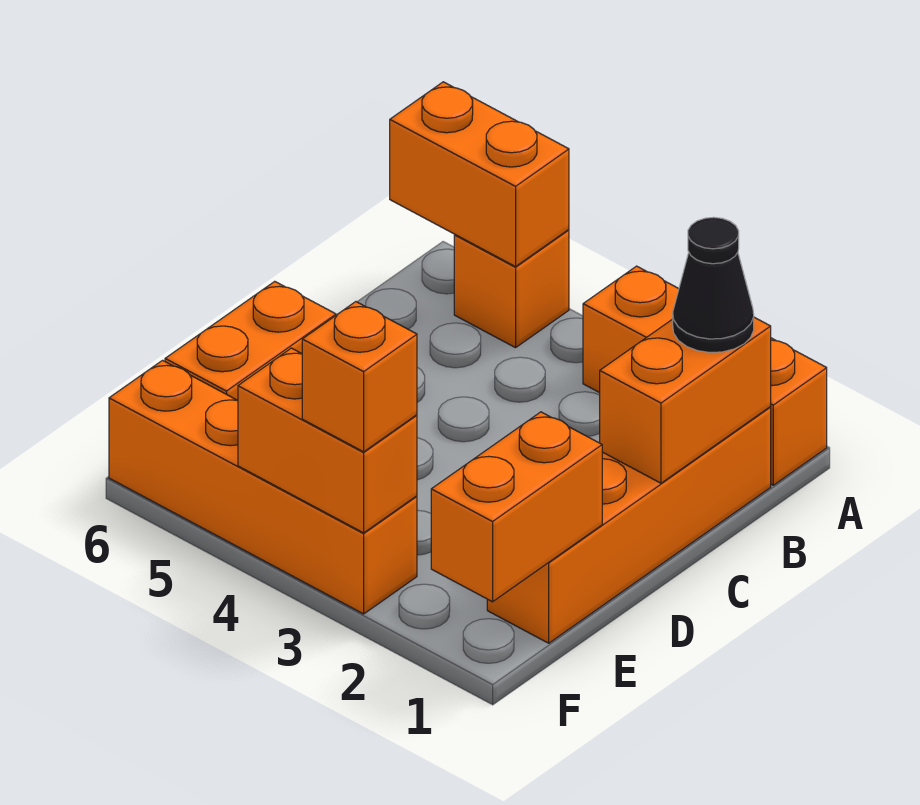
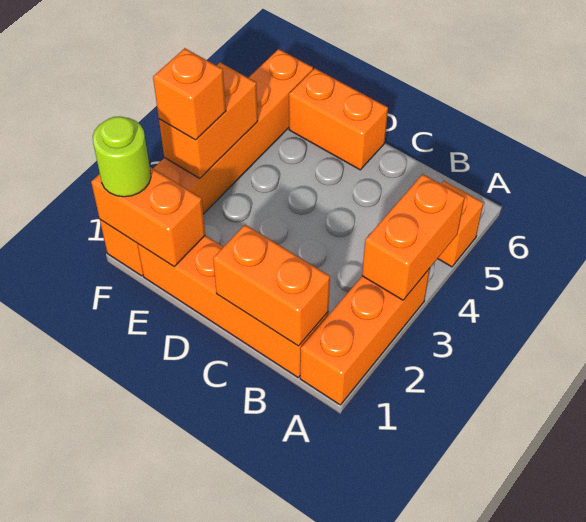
orange brick A5:A6 level 2 -> orange brick A3:A4 level 2
black cone B1 level 3 -> none
none -> lime round brick F1 level 3
orange brick F3:F6 level 1 -> orange brick F1:F6 level 1

